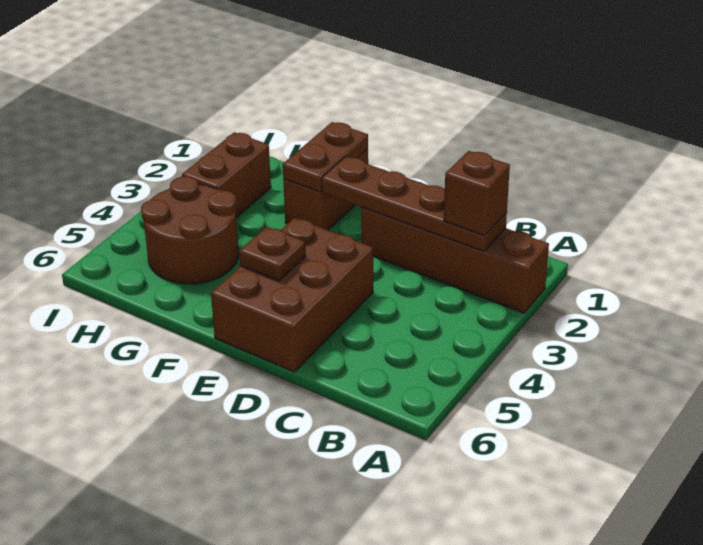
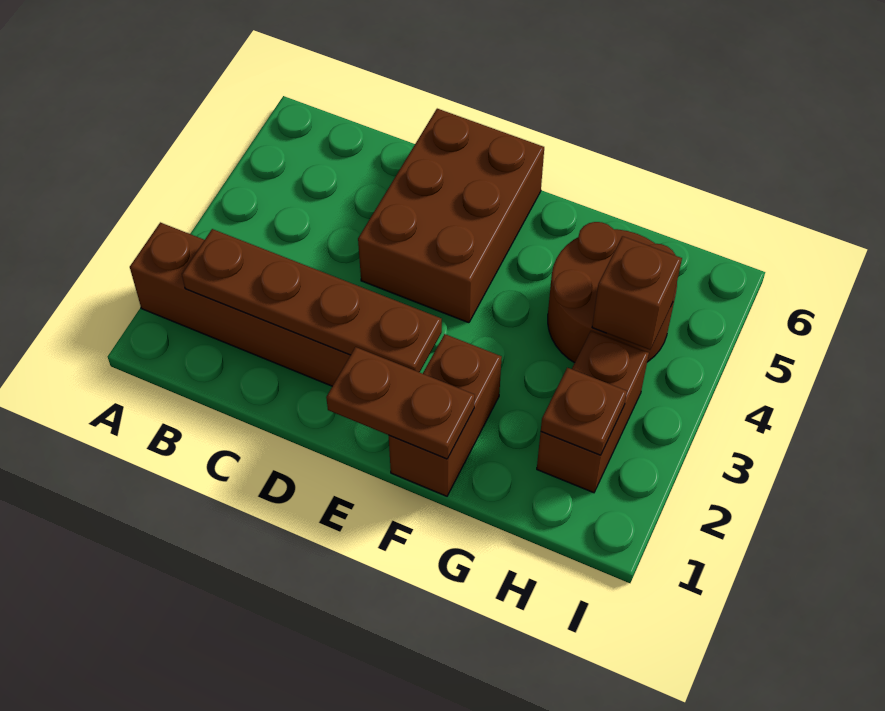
brown brick B2 level 3 -> brown brick H4 level 2
brown plate E5 level 2 -> brown plate H2 level 2
brown plate F1:F2 level 2 -> brown plate E1:F1 level 2

